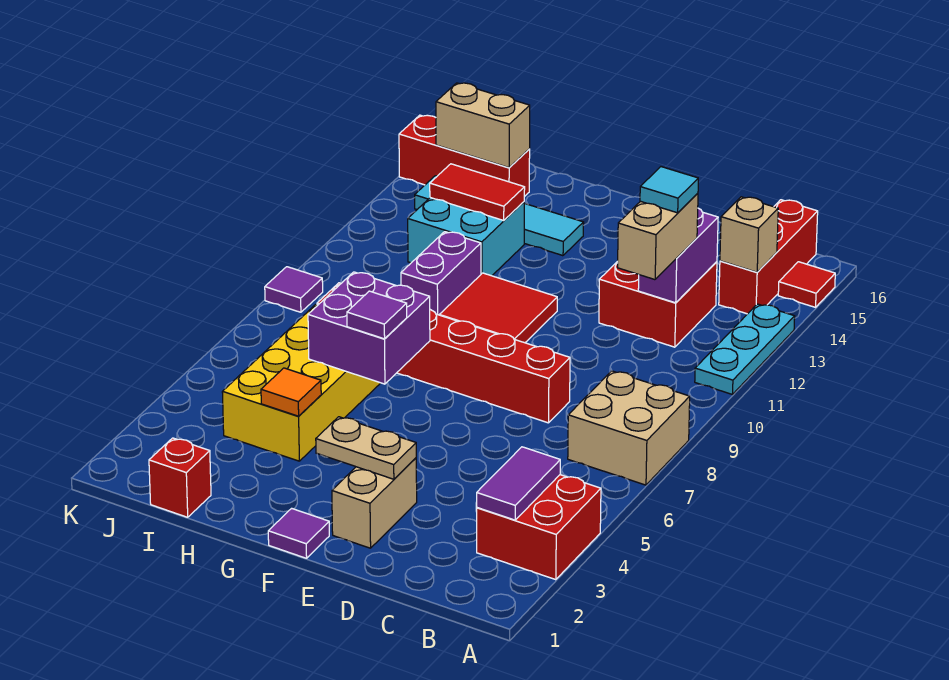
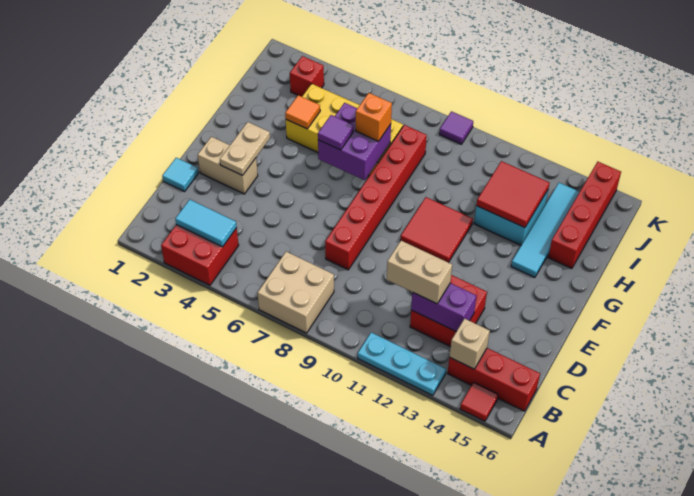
purple tile B3:B4 level 2 -> cyan tile B3:B4 level 2
cyan tile C12 level 4 -> cyan tile D1 level 1
purple tile F1 level 1 -> none
none -> orange brick H7 level 3
purple brick H10:H11 level 1 -> none
red tile H13:I13 level 2 -> red tile H12:I13 level 2
red brick I1 level 1 -> red brick J3 level 1
red brick I15:K15 level 1 -> red brick H15:K15 level 1
tan brick I15:J15 level 2 -> none

